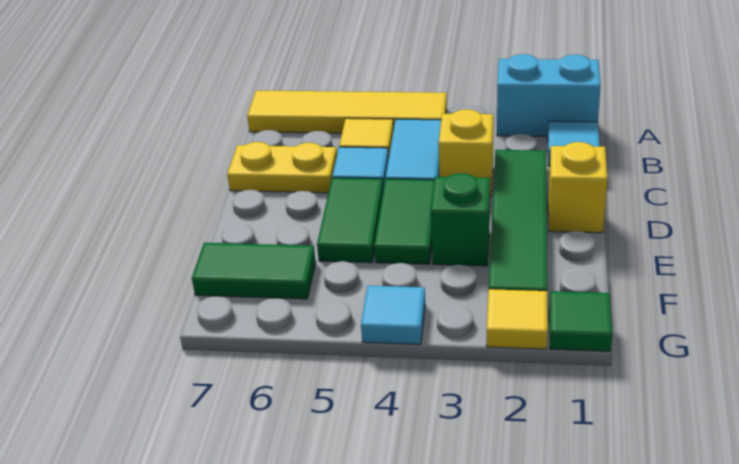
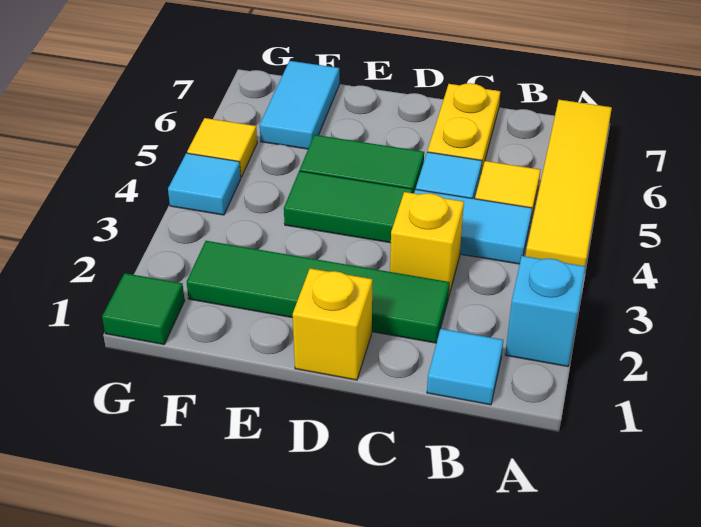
cyan brick A1:A2 level 1 -> cyan brick A2 level 1
green brick E3 level 1 -> none
green tile F6:F7 level 1 -> cyan tile F6:F7 level 1
yellow tile G2 level 1 -> yellow tile G5 level 1

